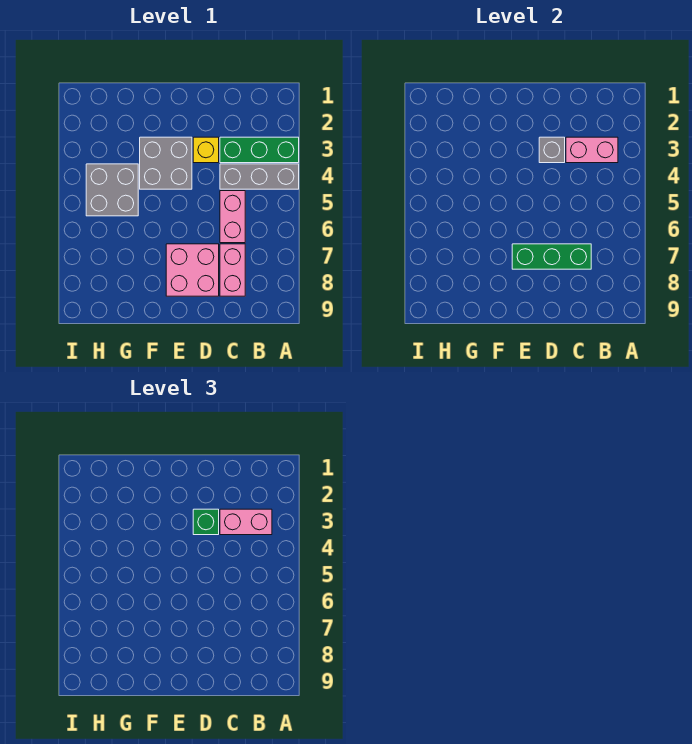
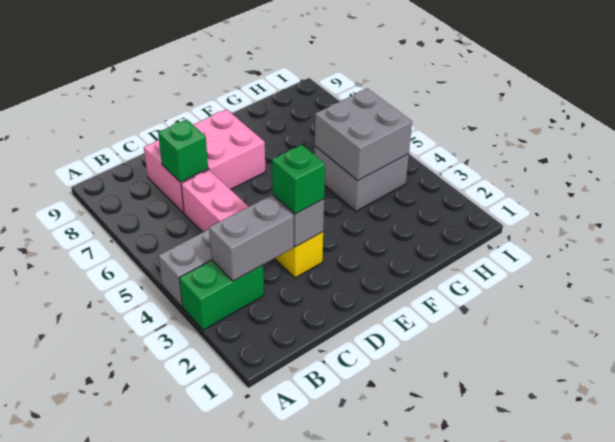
green brick A3:C3 level 1 -> green brick A3:B3 level 1
pink brick B3:C3 level 2 -> grey brick B3:C3 level 2
pink brick B3:C3 level 3 -> none
green brick C7:E7 level 2 -> green brick C7 level 2
grey brick E3:F4 level 1 -> grey brick G4:H5 level 2

